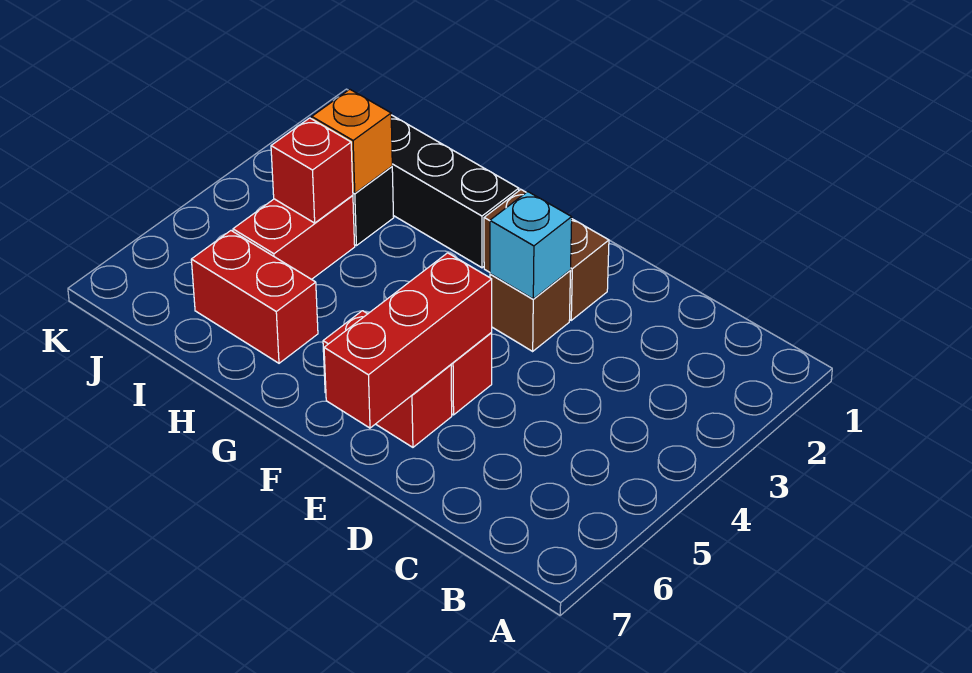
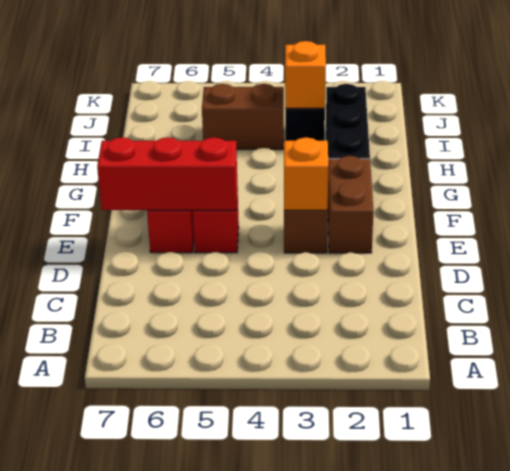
cyan brick E3 level 2 -> orange brick E3 level 2
red brick H6:I6 level 1 -> none
red brick I4:I5 level 1 -> brown brick I4:I5 level 1
red brick I4 level 2 -> none

